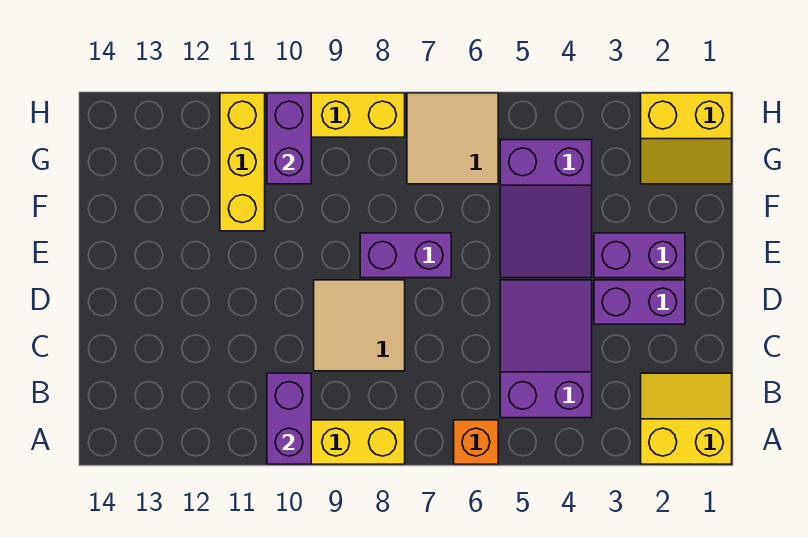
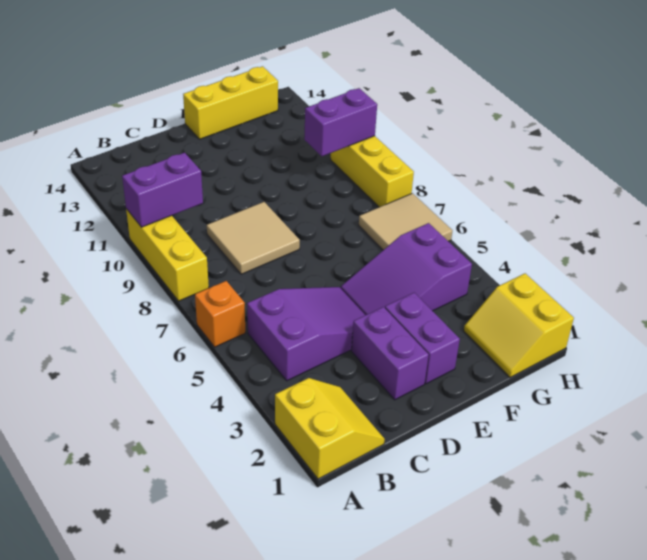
purple brick E7:E8 level 1 -> none
yellow brick F11:H11 level 1 -> yellow brick E14:G14 level 1

